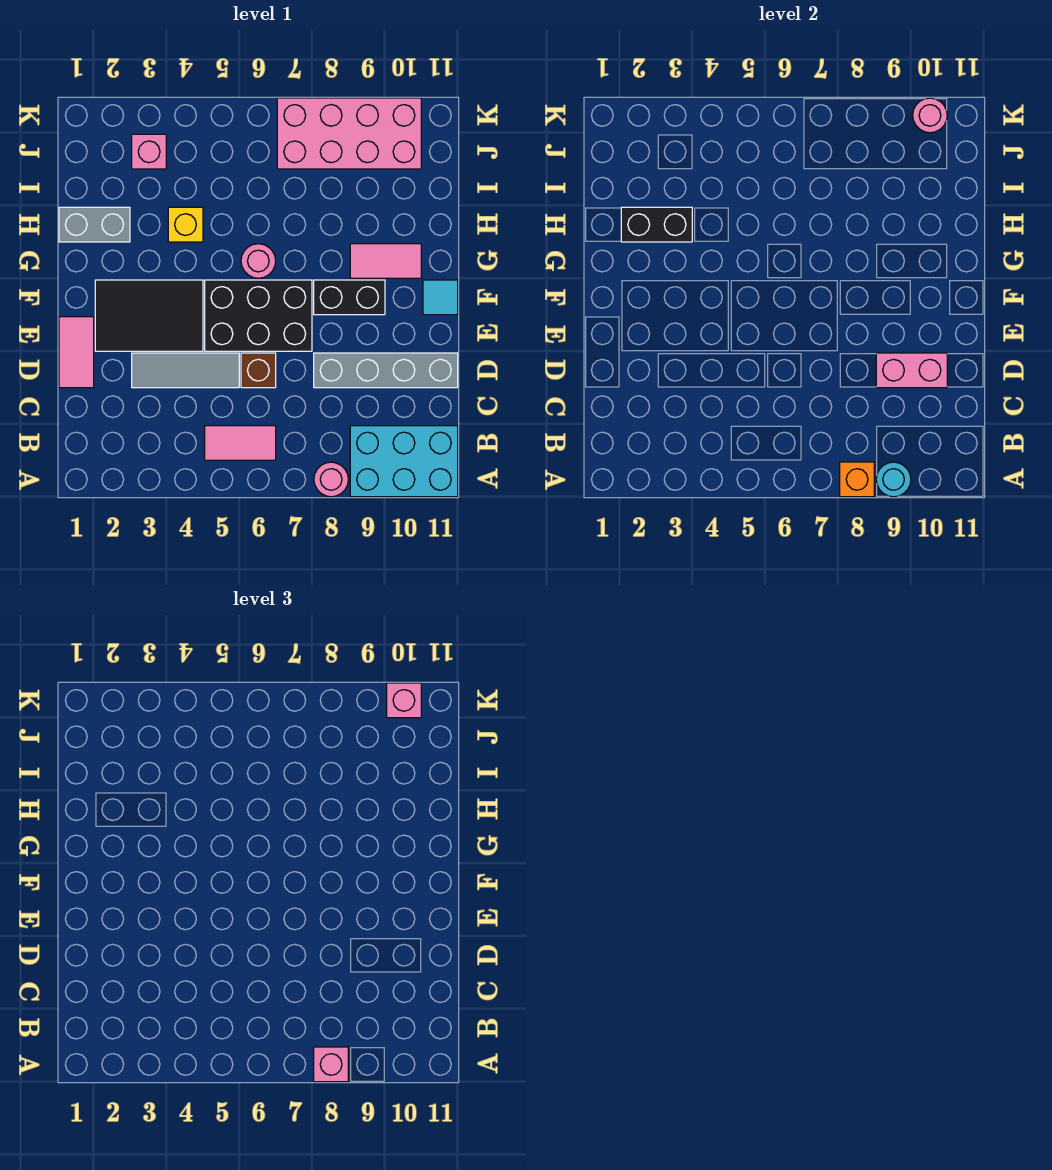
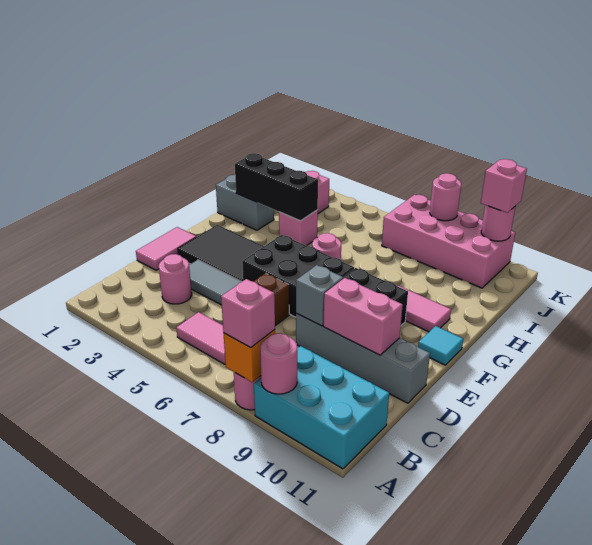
cyan round brick A9 level 2 -> pink round brick A9 level 2
none -> pink round brick C3 level 1
none -> grey brick D8 level 2
black brick H2:H3 level 2 -> black brick H2:H4 level 2
yellow brick H4 level 1 -> pink brick H4 level 1
none -> pink round brick K8 level 2

